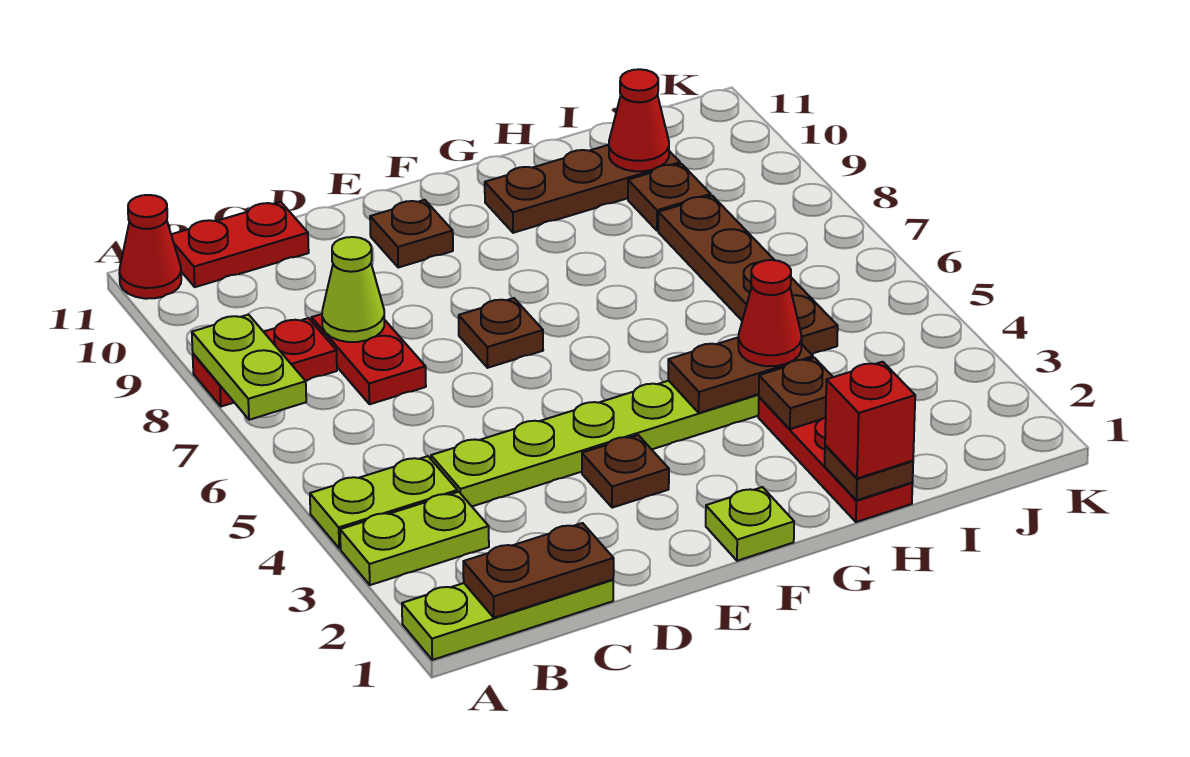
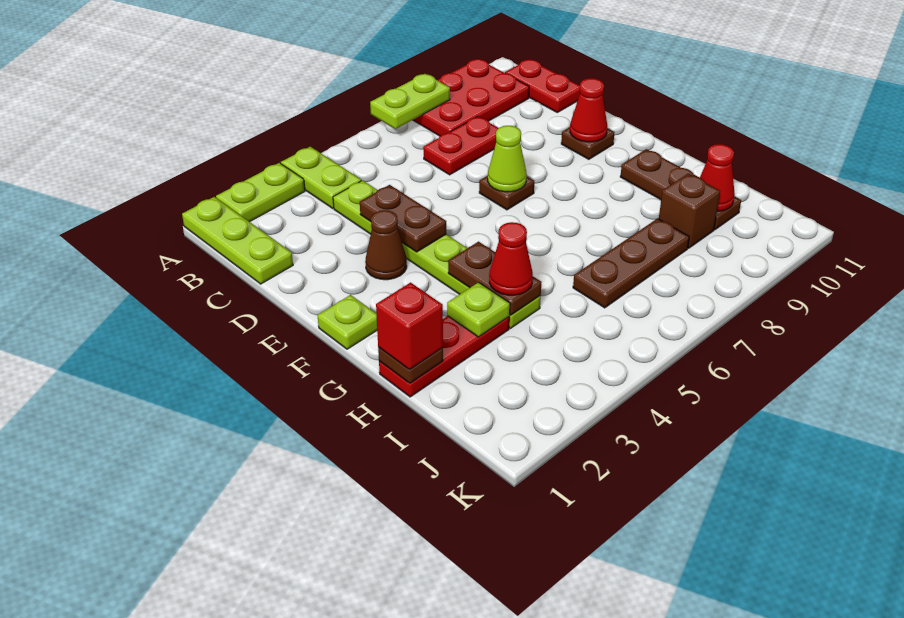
lime plate A3:B3 level 1 -> lime plate A2:A3 level 1
red plate A8:B8 level 1 -> red plate A8:B10 level 1
red cone A11 level 1 -> red cone E10 level 2
brown plate B1:C1 level 2 -> brown plate D4:E4 level 2
lime cone C8 level 2 -> lime cone E7 level 2
brown plate E3 level 1 -> brown cone E3 level 1
brown plate H3 level 2 -> lime plate H3 level 2
brown plate I5:I8 level 1 -> brown plate I6:I8 level 1
brown plate I9 level 1 -> brown brick I9 level 1

